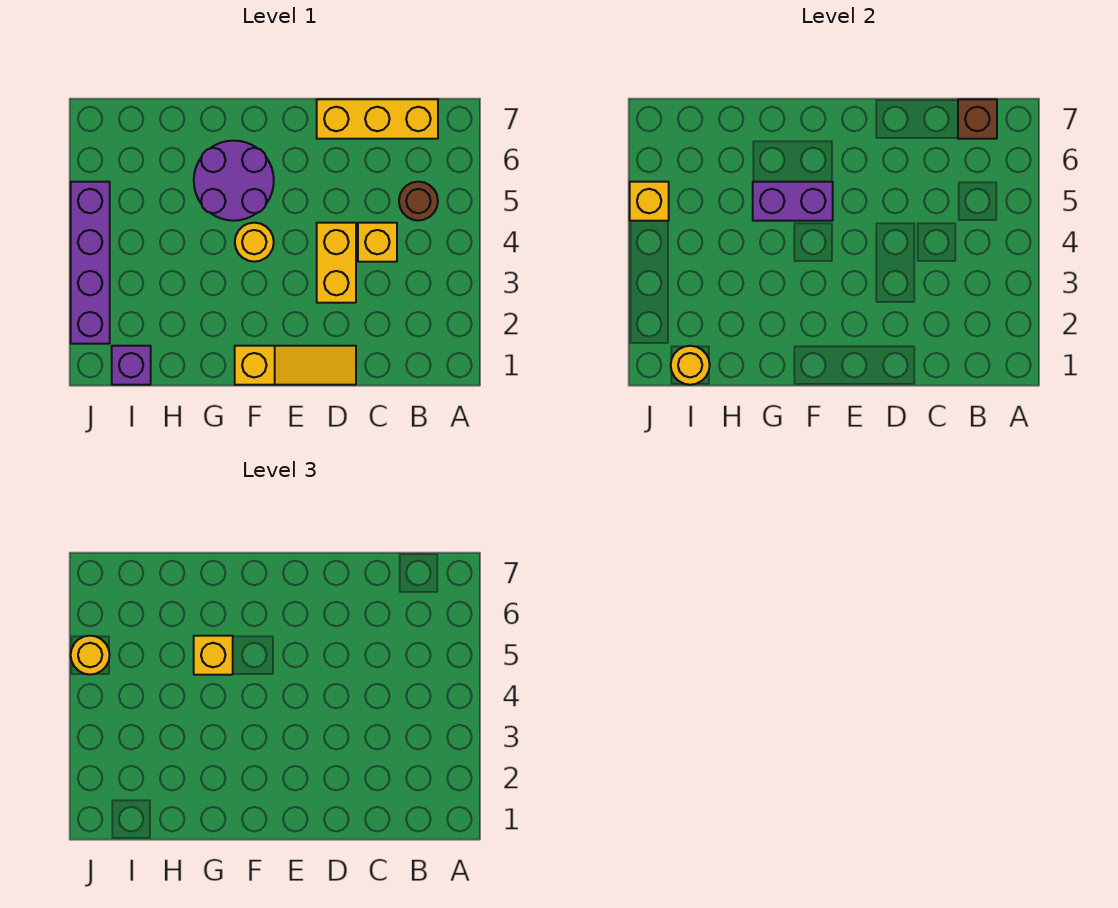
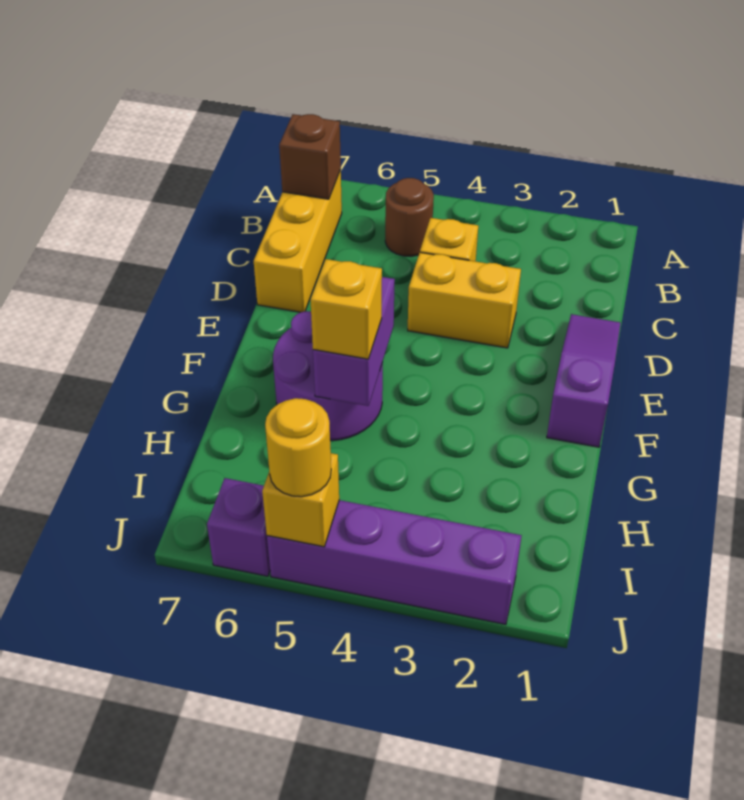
yellow slope D1:F1 level 1 top F -> purple slope D1:F1 level 1 top F
yellow round brick F4 level 1 -> none
purple brick I1 level 1 -> purple brick J6 level 1
yellow round brick I1 level 2 -> none

